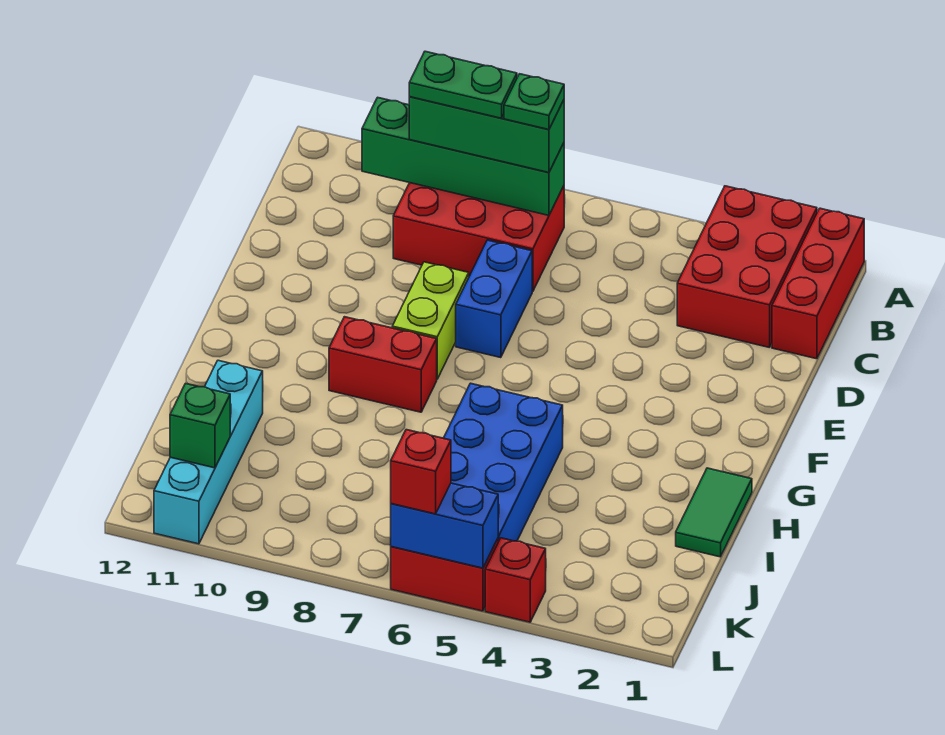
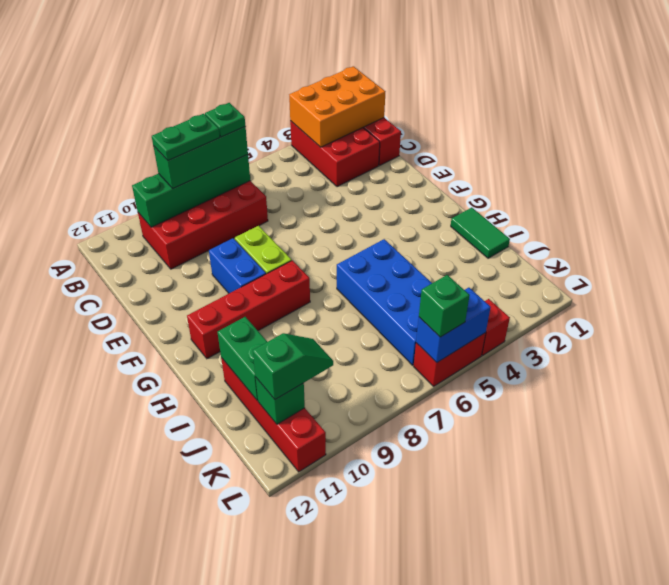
none -> orange brick A1:B3 level 2
red brick B7:C9 level 1 -> red brick B7:C10 level 1
blue brick D7:E7 level 1 -> blue brick E9:F9 level 1
red brick G8:G9 level 1 -> red brick G8:G11 level 1
cyan brick I11:L11 level 1 -> red brick I11:L11 level 1
none -> green brick I11:J11 level 2
none -> green slope K10:K11 level 3 top 11
red brick L6 level 3 -> green brick L6 level 3

